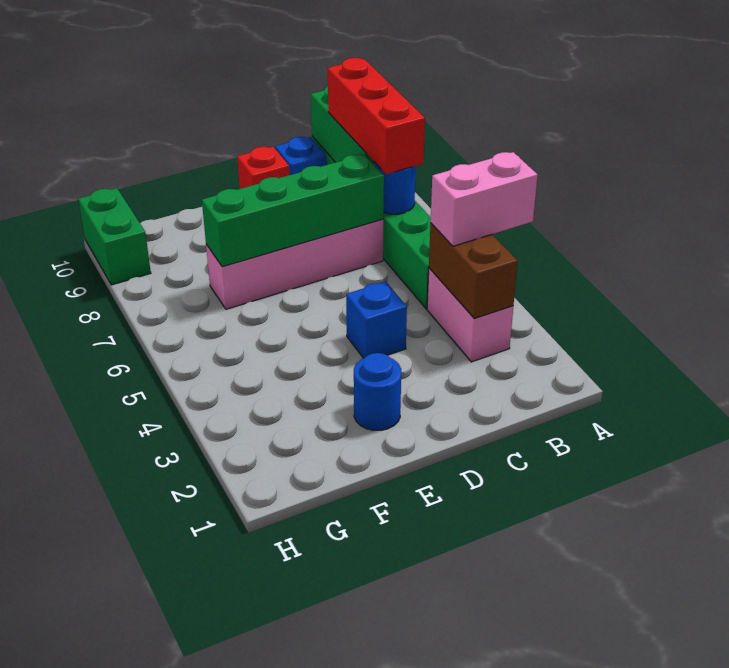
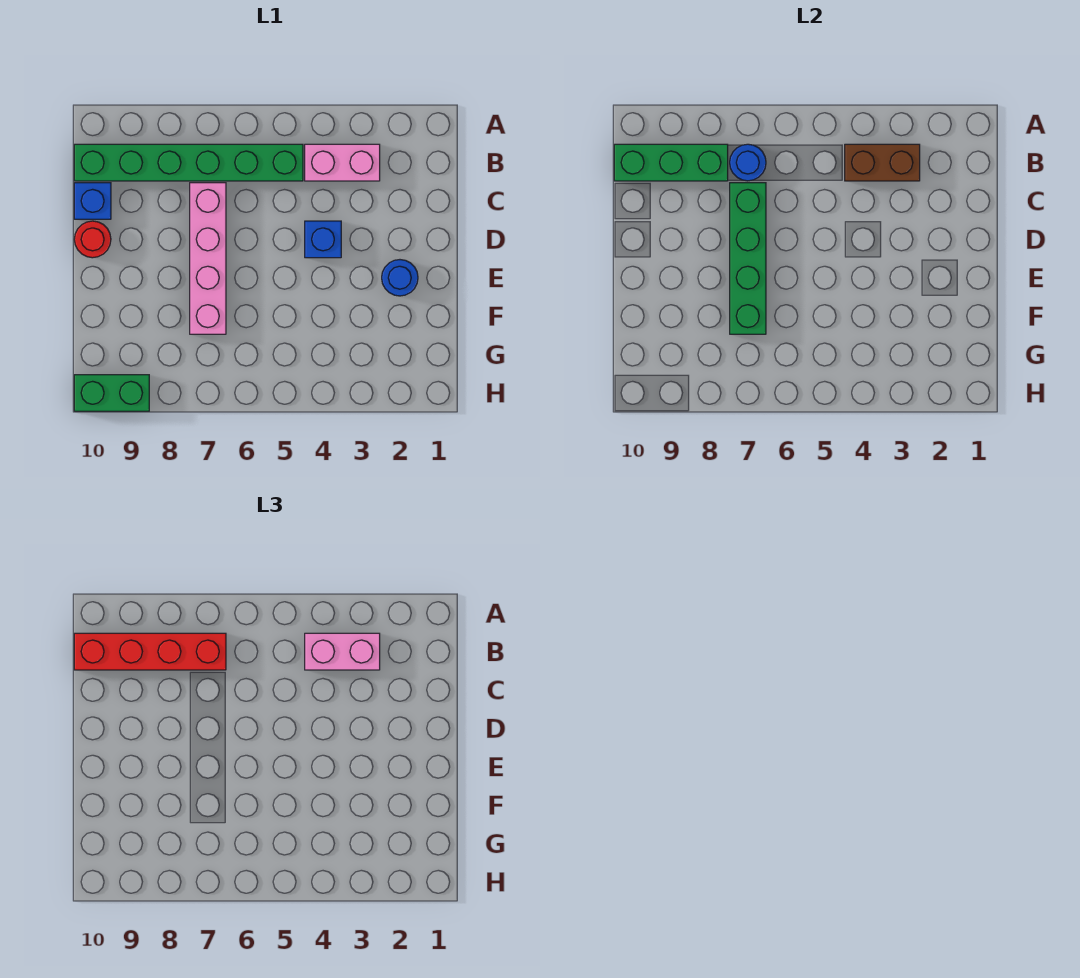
pink brick A4:B4 level 3 -> pink brick B3:B4 level 3
red brick B7:B9 level 3 -> red brick B7:B10 level 3
red brick D10 level 1 -> red round brick D10 level 1

